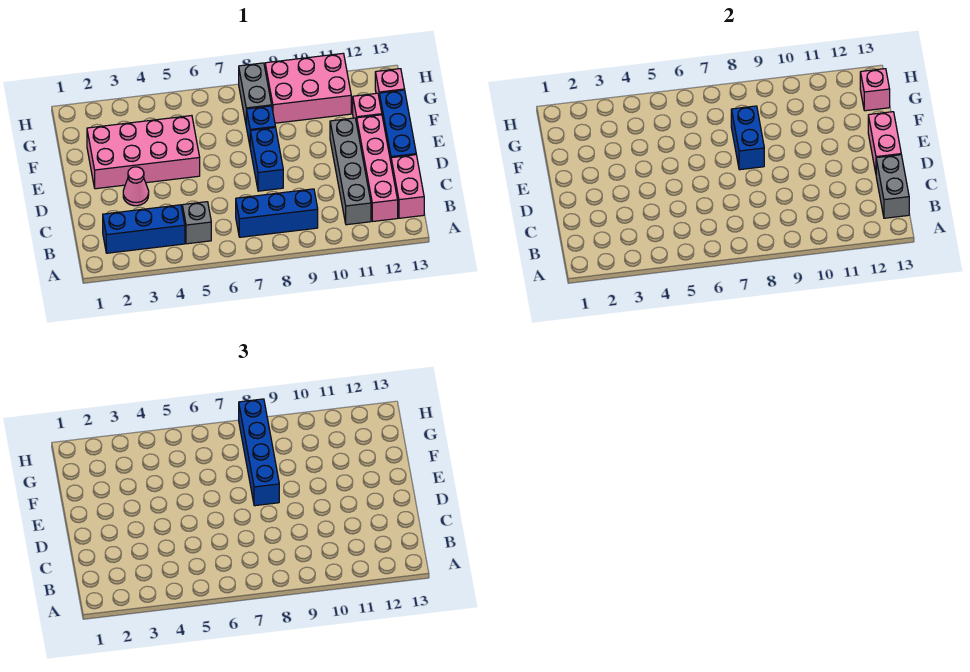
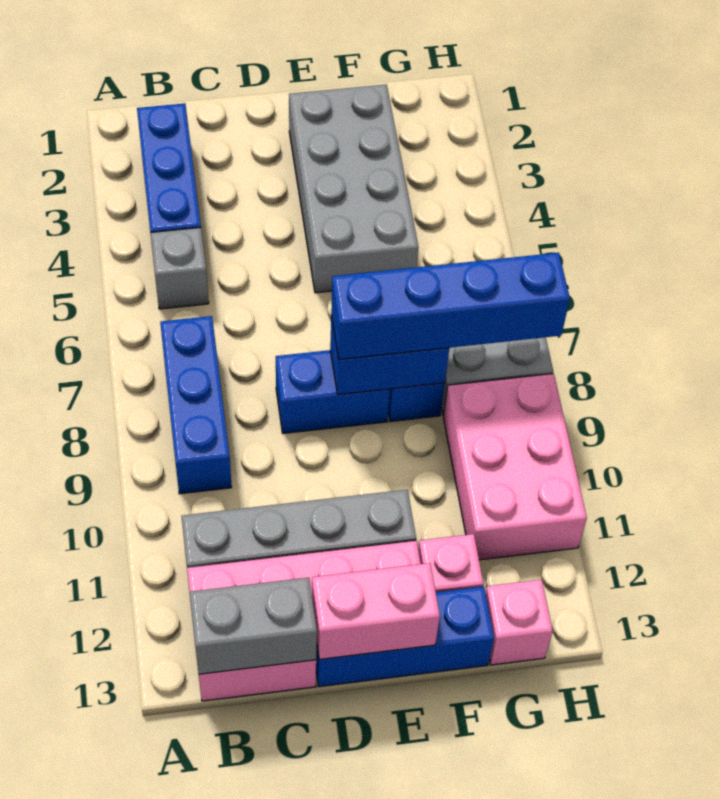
pink cone D3 level 1 -> none
pink brick E2:F5 level 1 -> grey brick E2:F5 level 1
pink brick G13 level 2 -> none

